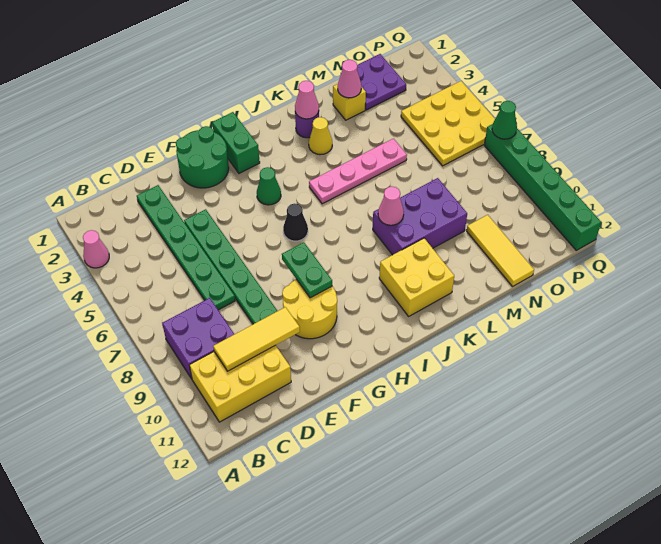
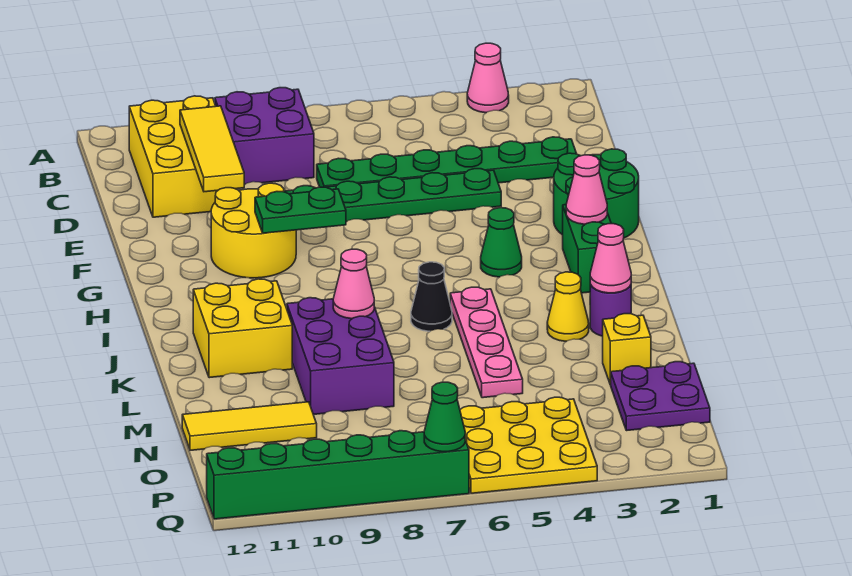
green brick H1:H2 level 1 -> green brick H2:I2 level 1
black cone H6 level 1 -> black cone J6 level 1
pink cone M2 level 2 -> pink cone H2 level 2

